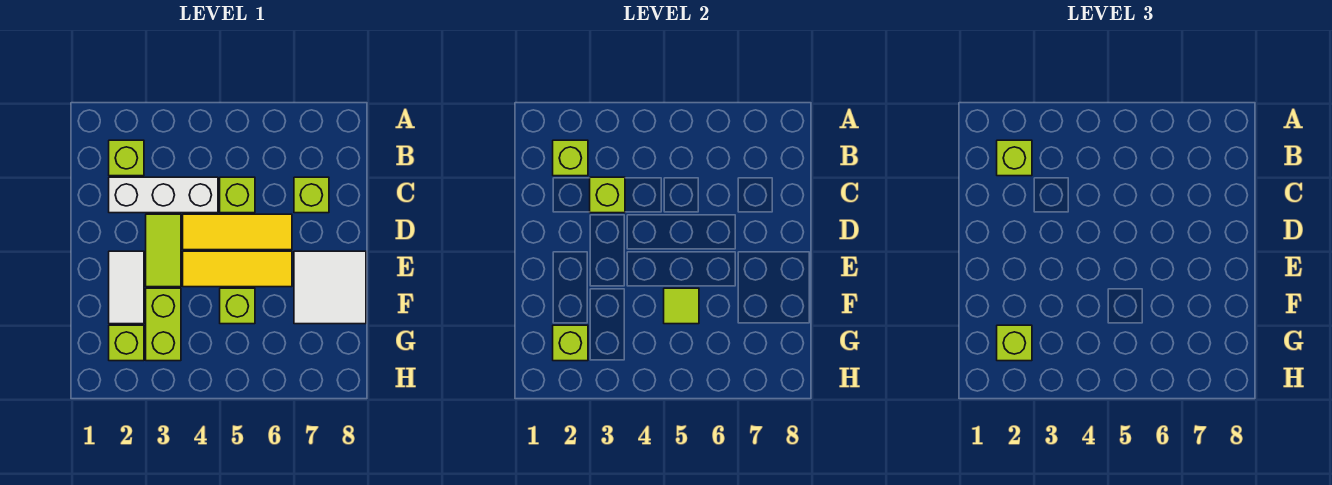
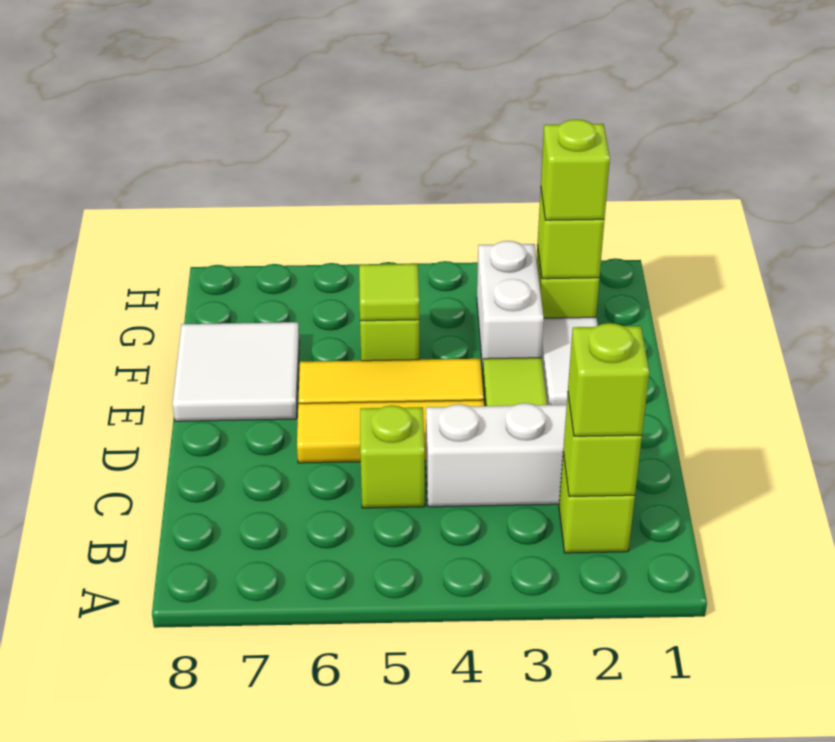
lime brick C3 level 2 -> none
lime brick C7 level 1 -> none
lime brick F3:G3 level 1 -> white brick F3:G3 level 1

